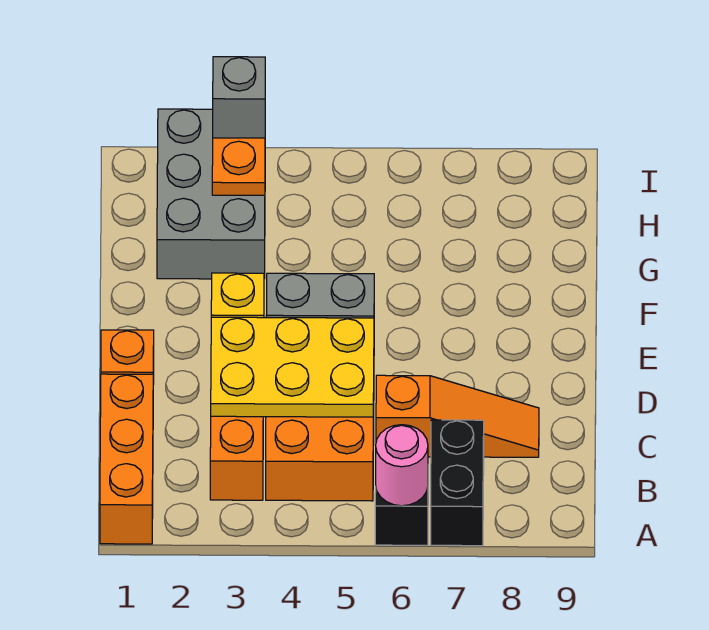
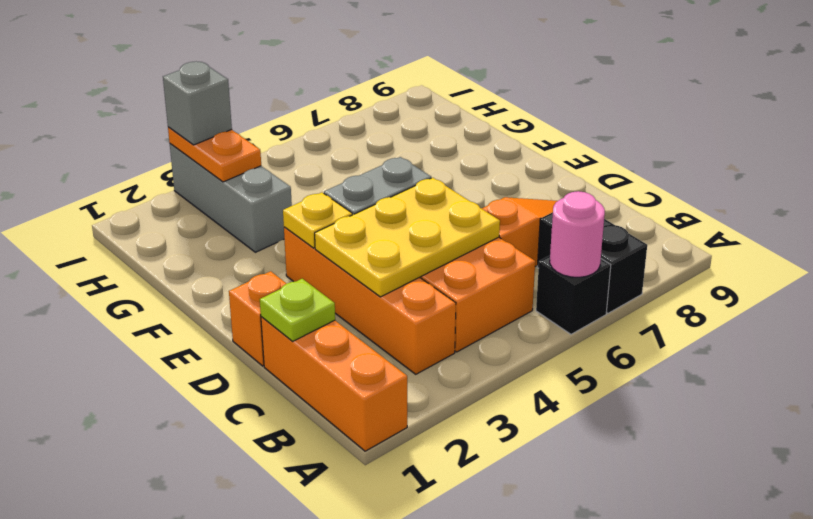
none -> lime plate C1 level 2
grey brick G2:I3 level 1 -> grey brick G3:I3 level 1

